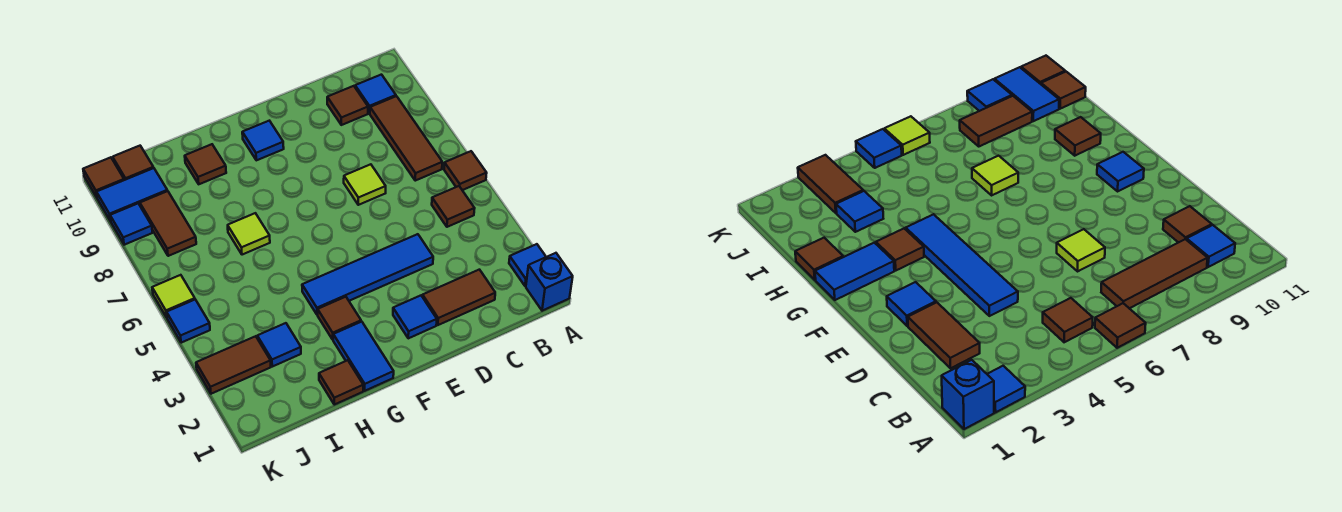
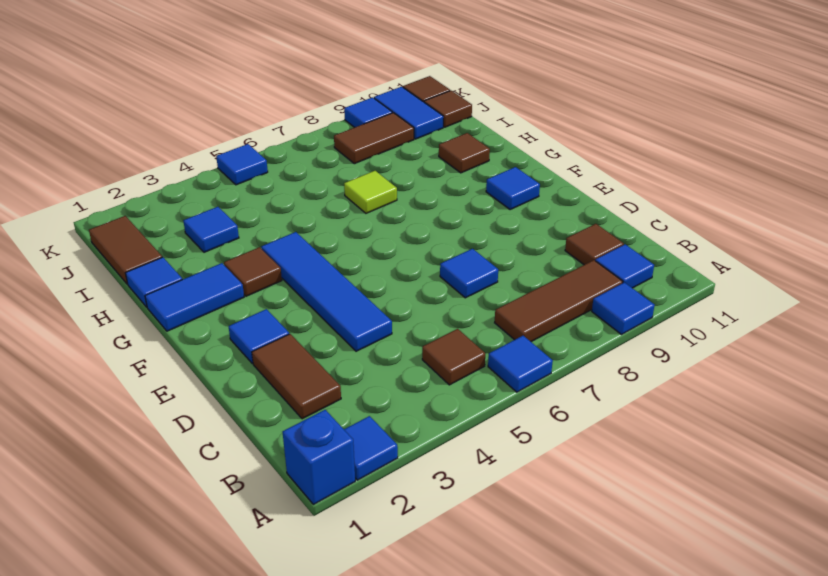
brown tile A6 level 1 -> blue tile A6 level 1
none -> blue tile A9 level 1
lime tile D7 level 1 -> blue tile D7 level 1
brown tile H1 level 1 -> blue tile H1 level 1
brown tile J3:K3 level 1 -> brown tile I1:J1 level 1
lime tile K6 level 1 -> none

